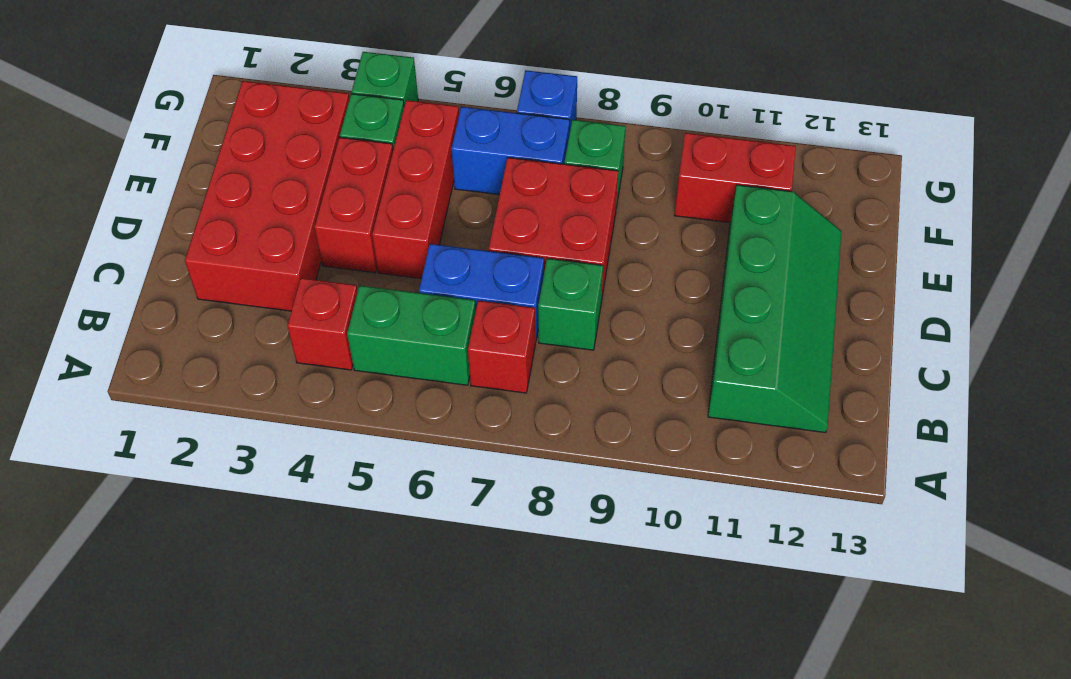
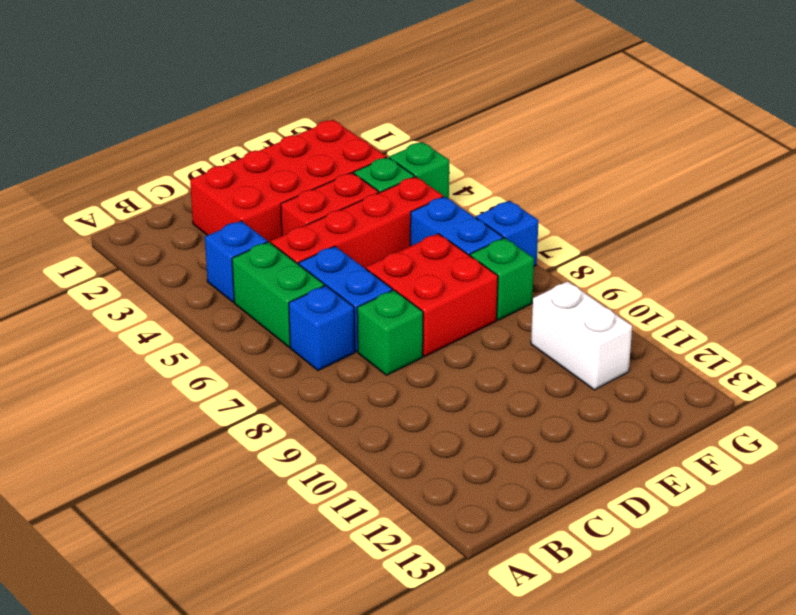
red brick B4 level 1 -> blue brick B4 level 1
red brick B7 level 1 -> blue brick B7 level 1
green slope B11:E12 level 1 top 11 -> none
red brick D5:F5 level 1 -> red brick C5:F5 level 1
red brick F10:F11 level 1 -> white brick F10:F11 level 1

